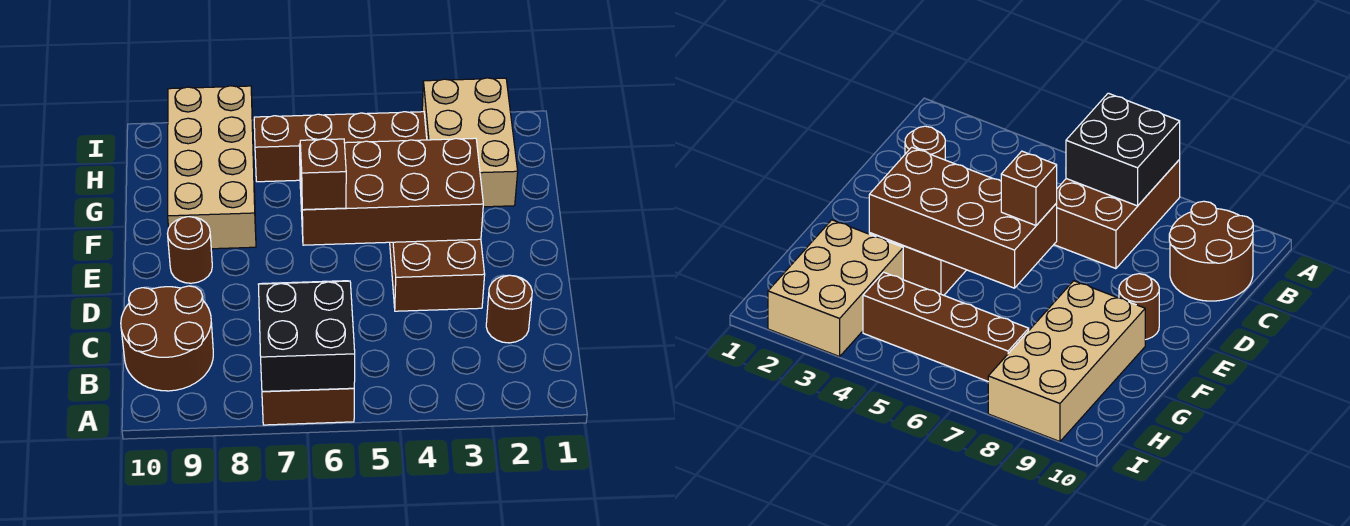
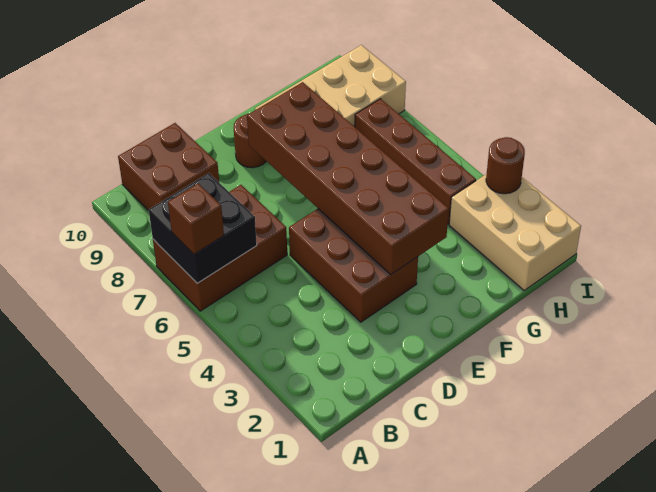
brown round brick B9:C10 level 1 -> brown brick B9:C10 level 1
brown round brick C2 level 1 -> brown round brick I3 level 2
brown brick D3:F4 level 1 -> brown brick D3:E5 level 1
brown brick E3:F6 level 2 -> brown brick E3:F8 level 2
brown brick E6 level 3 -> brown brick A6 level 3
tan brick G2:I3 level 1 -> tan brick H1:I3 level 1

